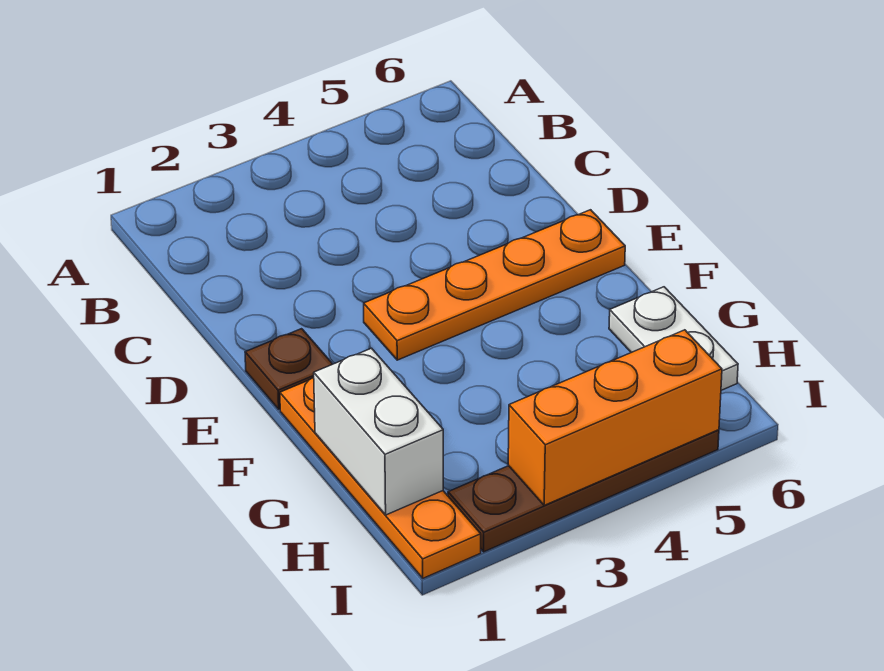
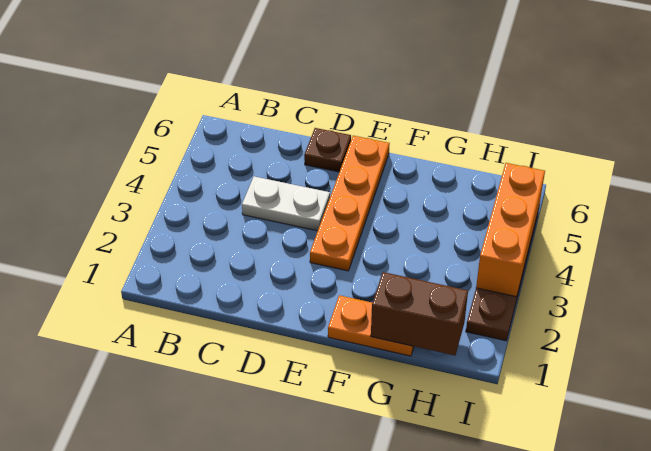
brown plate E1 level 1 -> brown plate D6 level 1
orange plate F1:I1 level 1 -> orange plate F1:G1 level 1
white brick G1:H1 level 2 -> brown brick G1:H1 level 2
white plate G6:H6 level 1 -> white plate C4:D4 level 1

